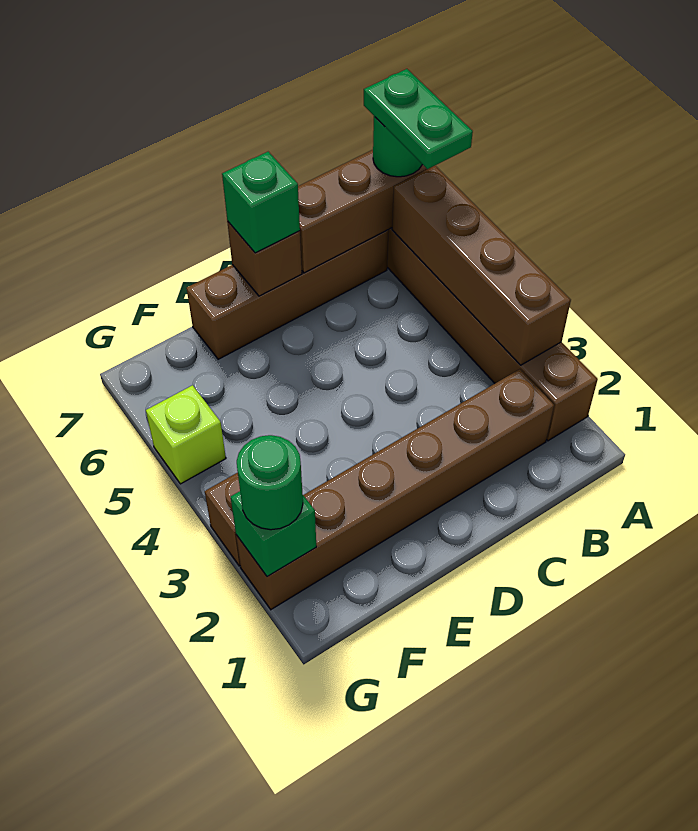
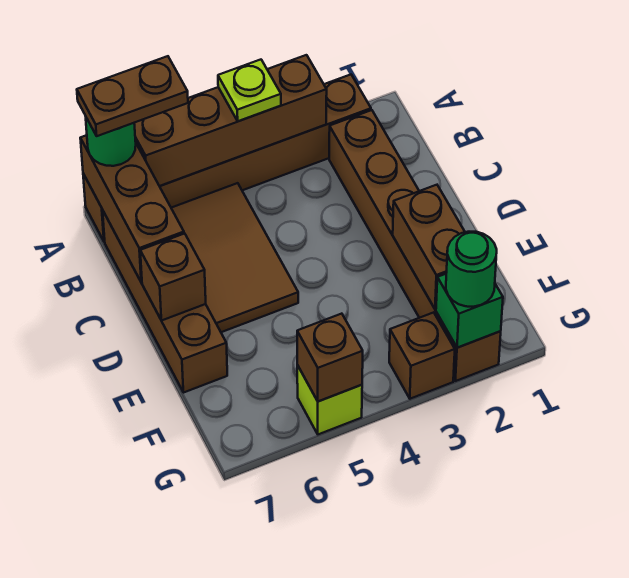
none -> lime plate A4 level 3
green plate A6:A7 level 4 -> brown plate A6:A7 level 4
none -> brown tile B5:D6 level 1
green brick D7 level 3 -> none
none -> brown brick E2:F2 level 2
none -> brown brick G5 level 2

